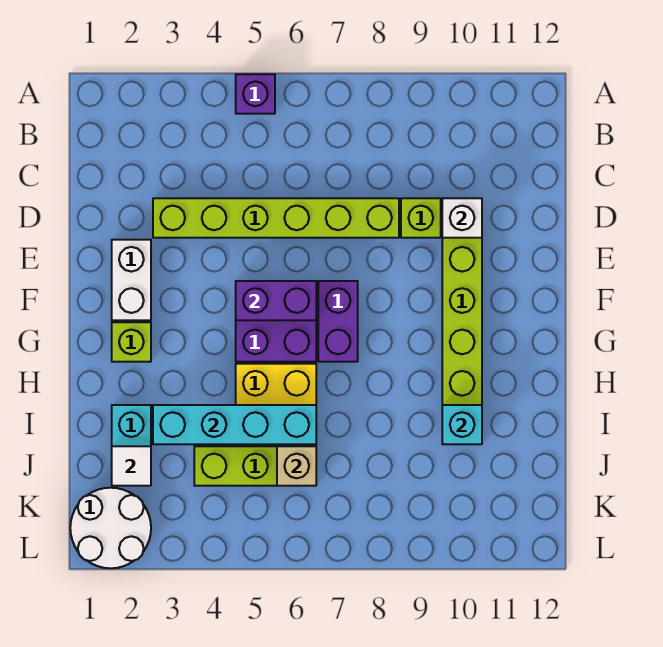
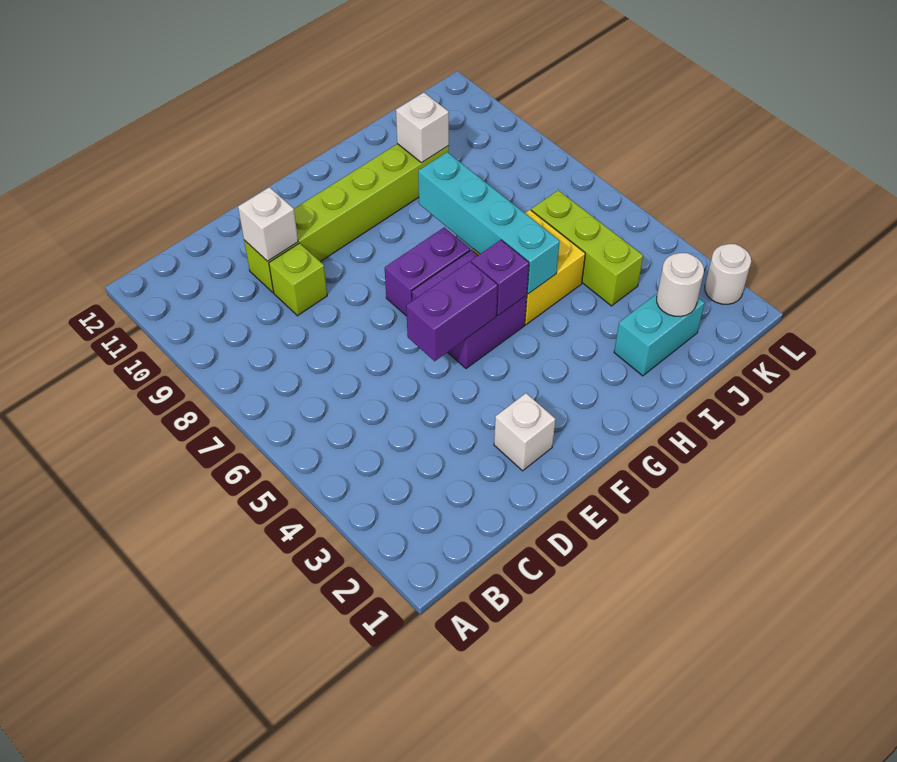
purple brick A5 level 1 -> purple brick G5 level 2
lime brick D3:D8 level 1 -> none
white brick E2:F2 level 1 -> white brick E2 level 1
purple brick F5:F6 level 2 -> purple brick E5:F5 level 2
lime brick G2 level 1 -> none
cyan brick I3:I6 level 2 -> cyan brick H5:H8 level 2
cyan brick I10 level 2 -> white brick I10 level 2
white tile J2 level 2 -> white round brick J2 level 2
tan brick J6 level 2 -> none
white round brick K1:L2 level 1 -> white round brick L2 level 1

